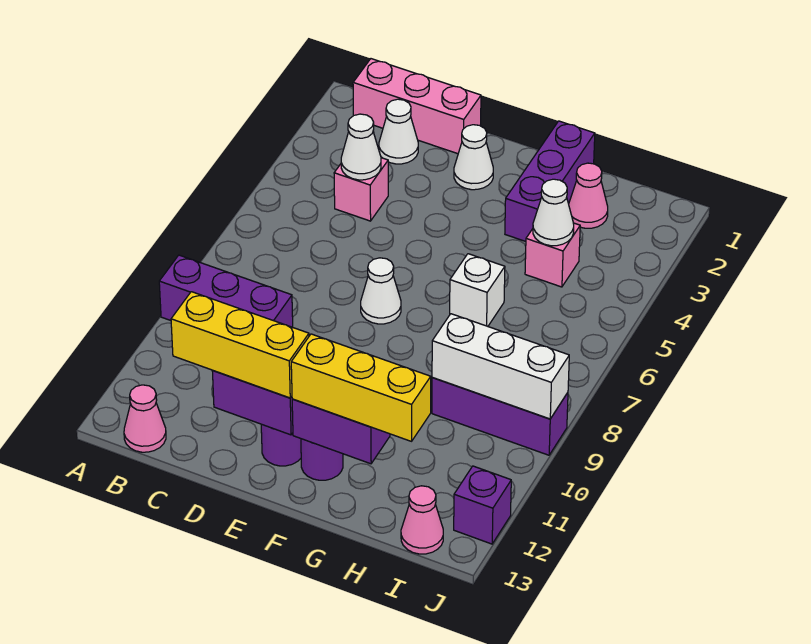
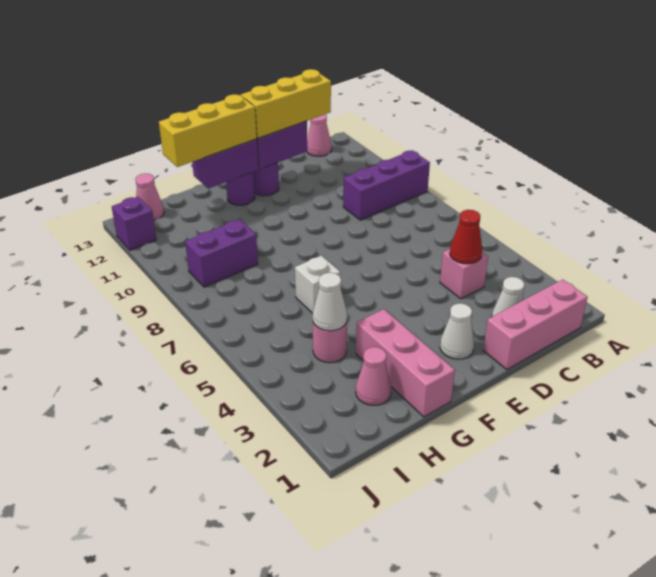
white cone C4 level 2 -> red cone C4 level 2
white cone E7 level 1 -> none
purple brick G1:G3 level 1 -> pink brick G1:G3 level 1
pink brick H4 level 1 -> pink round brick H4 level 1
purple brick H9:J9 level 1 -> purple brick H9:I9 level 1
white brick H9:J9 level 2 -> none

